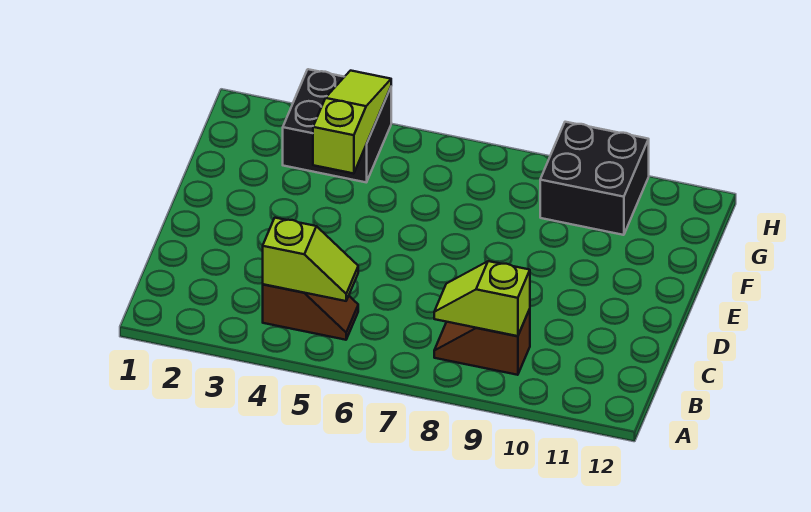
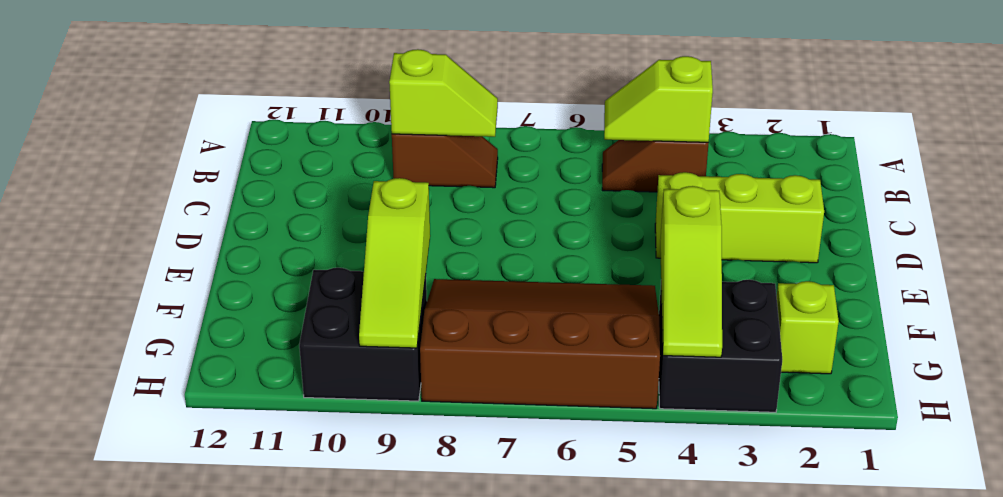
none -> lime brick D2:D4 level 1
none -> brown slope F5:H8 level 1 top H
none -> lime slope F9:H9 level 2 top F
none -> lime brick G2 level 1

